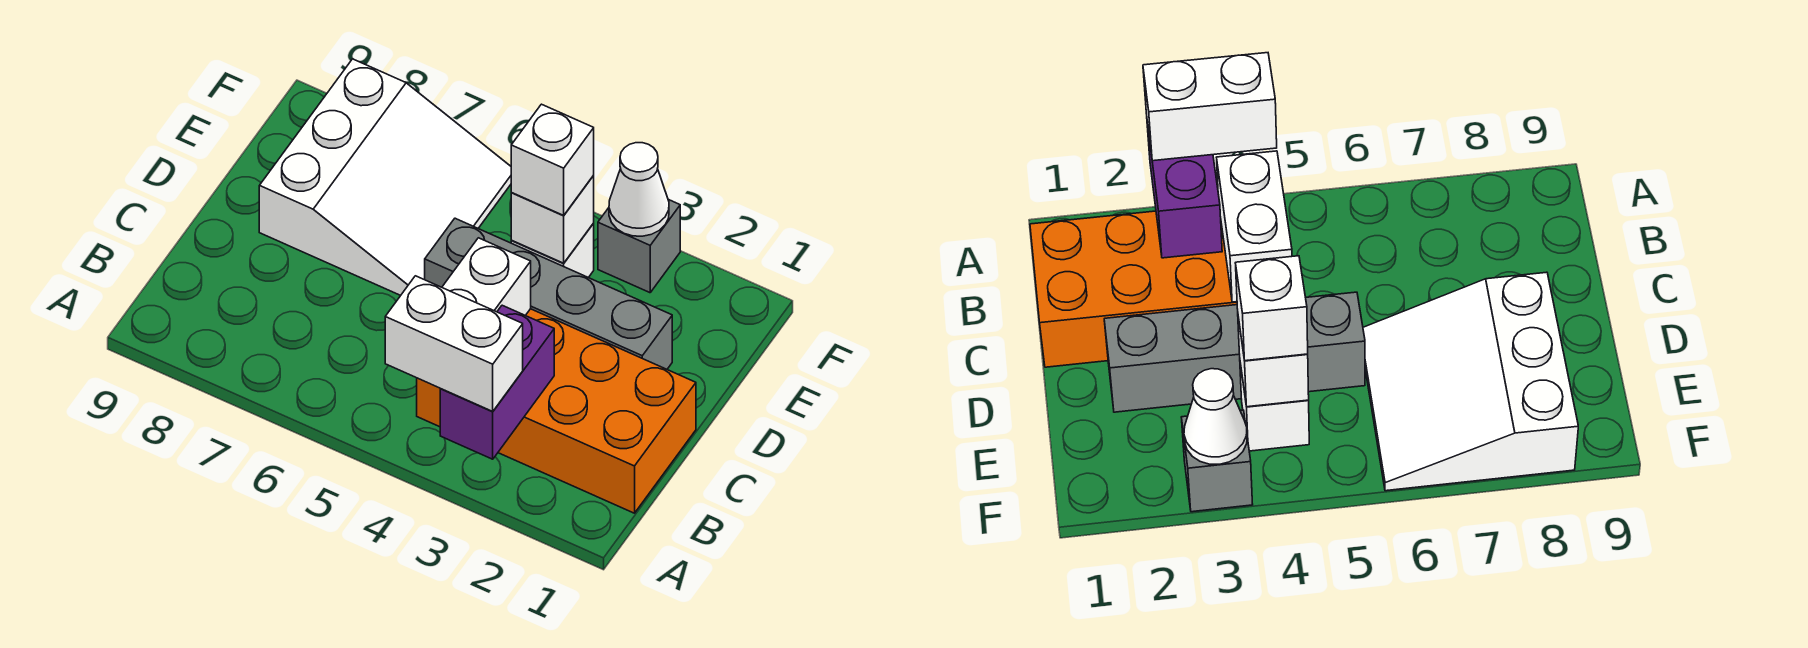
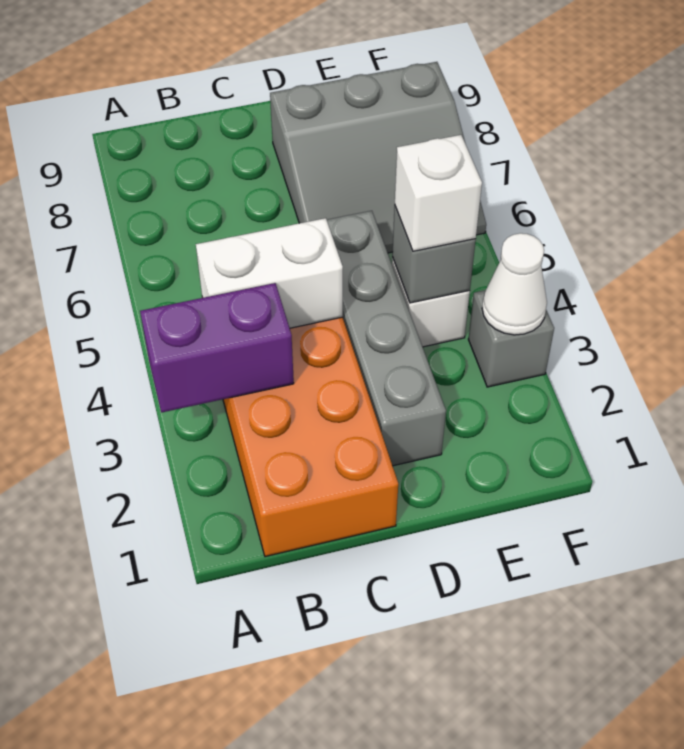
white brick A3:A4 level 3 -> none
white slope D6:F8 level 1 top 8 -> grey slope D6:F8 level 1 top 8
white brick E4 level 2 -> grey brick E4 level 2

